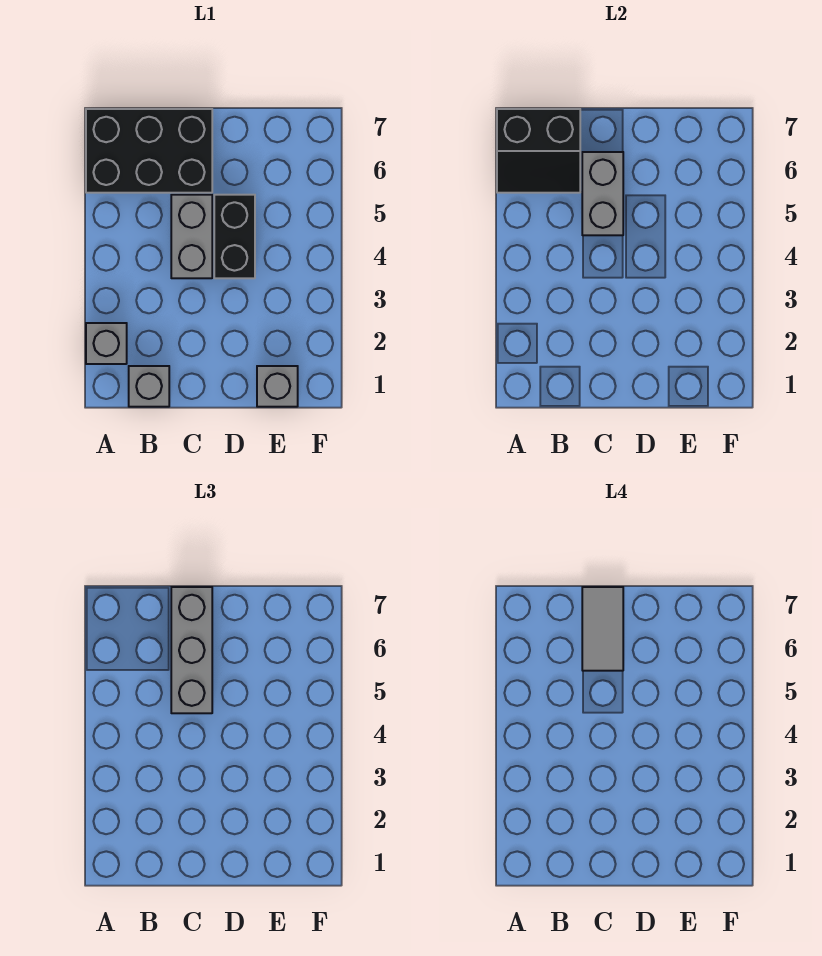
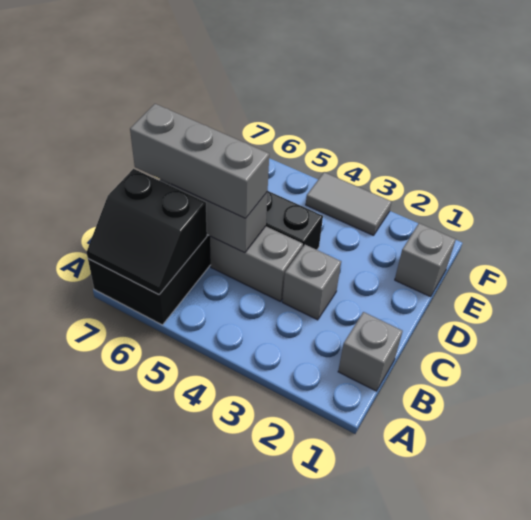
grey brick A2 level 1 -> grey brick C3 level 1
black slope A6:B7 level 2 top 7 -> black slope A6:B7 level 2 top B
grey tile C6:C7 level 4 -> grey tile F3:F4 level 1

